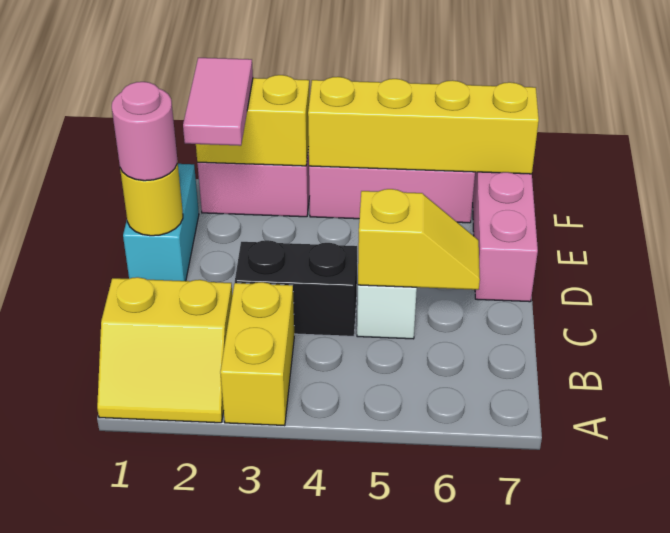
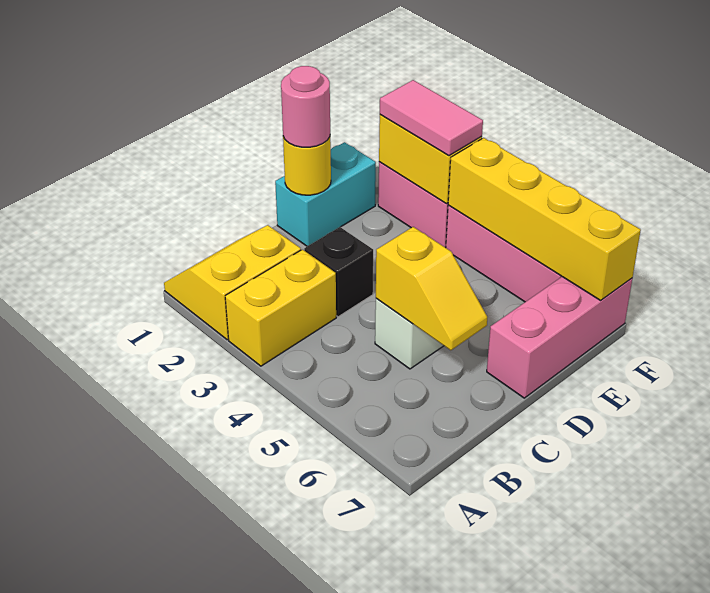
yellow slope A1:B2 level 1 top B -> yellow slope A1:B2 level 1 top 2
black brick C3:C4 level 1 -> black brick C3 level 1
pink tile E2:F2 level 3 -> pink tile F2:F3 level 3

